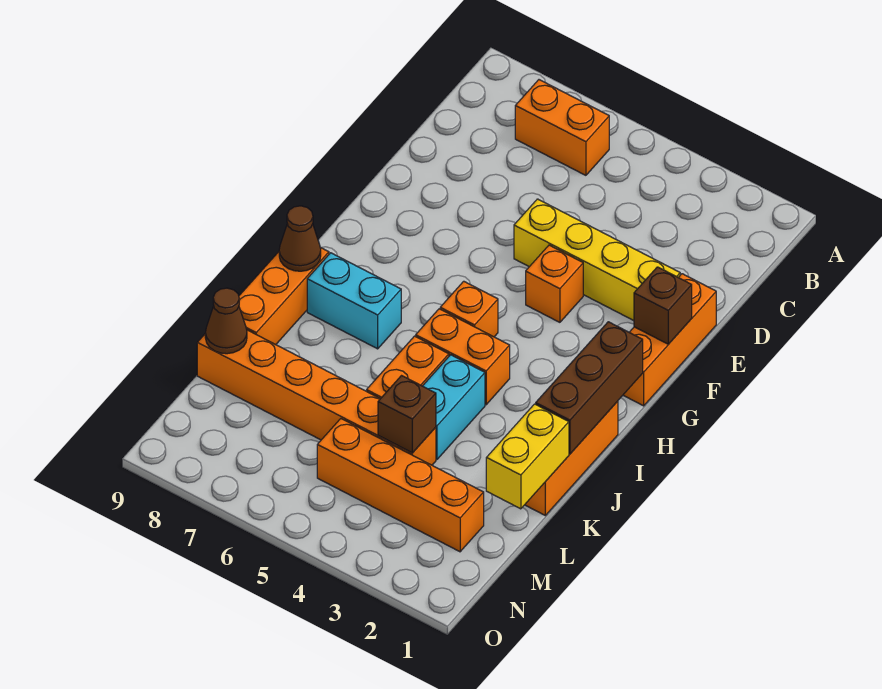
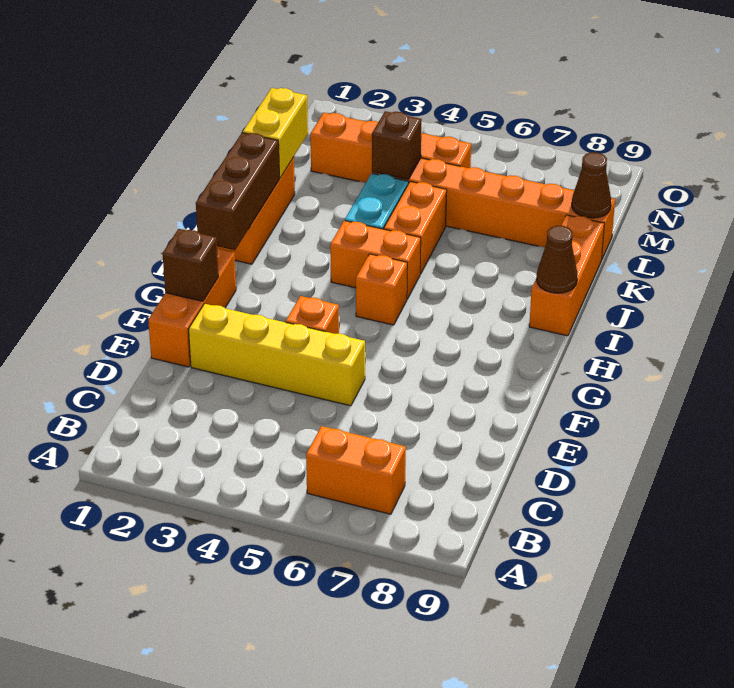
cyan brick I7:I8 level 1 -> none

